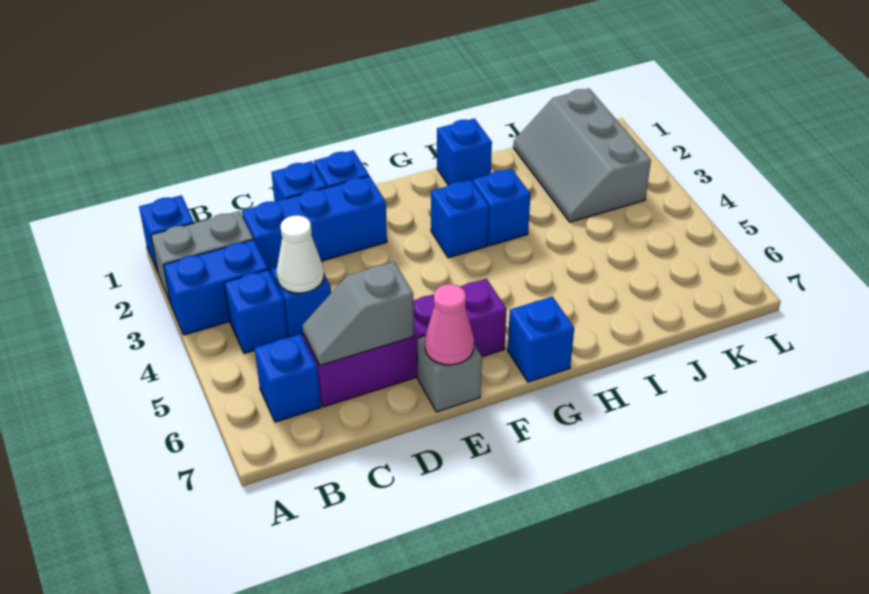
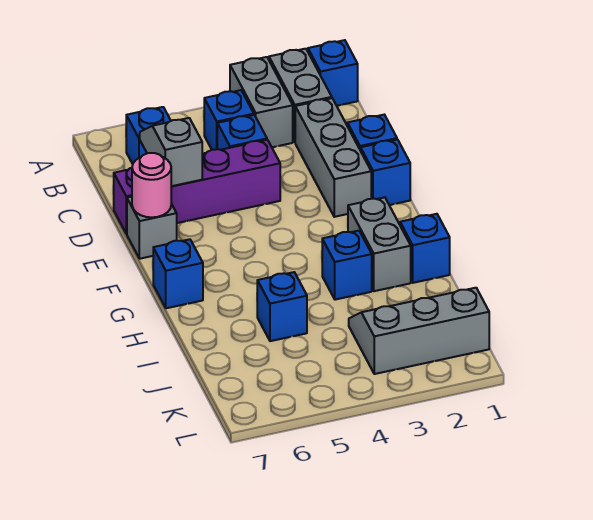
blue brick A3:B3 level 1 -> grey brick A3:B3 level 1
blue brick C2:E2 level 1 -> grey brick C2:E2 level 1
white cone C4 level 2 -> none
purple brick C6:F6 level 1 -> purple brick D4:D7 level 1
pink cone E7 level 2 -> pink round brick E7 level 2
none -> grey brick G2:H2 level 1
blue brick G3 level 1 -> blue brick I5 level 1

